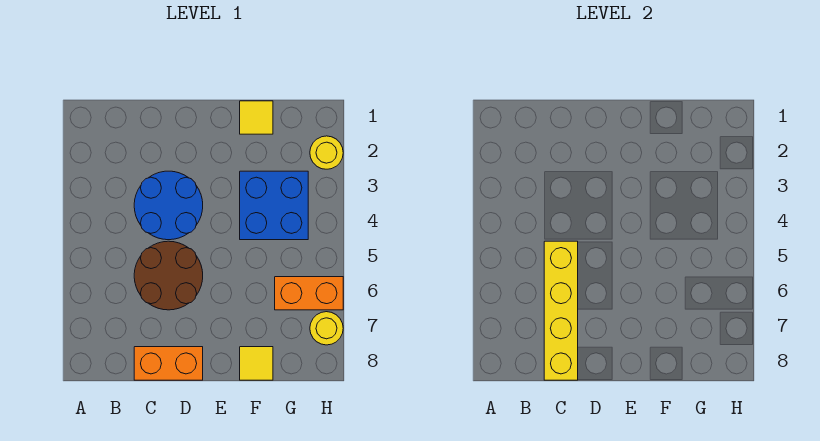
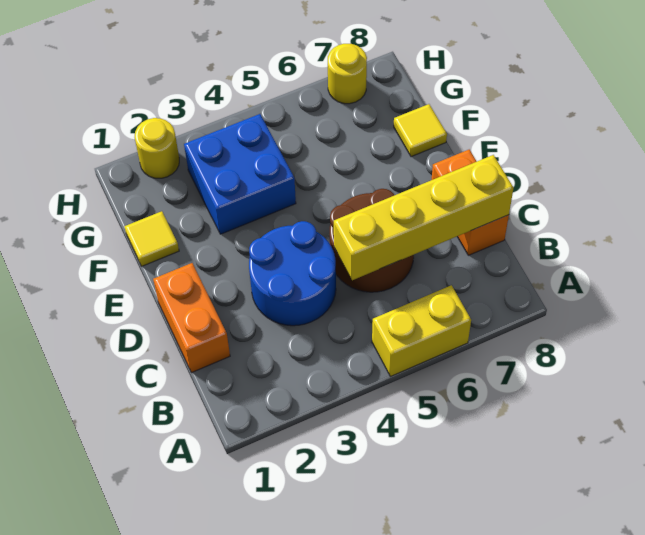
none -> yellow brick A5:A6 level 1
orange brick G6:H6 level 1 -> orange brick C1:D1 level 1

